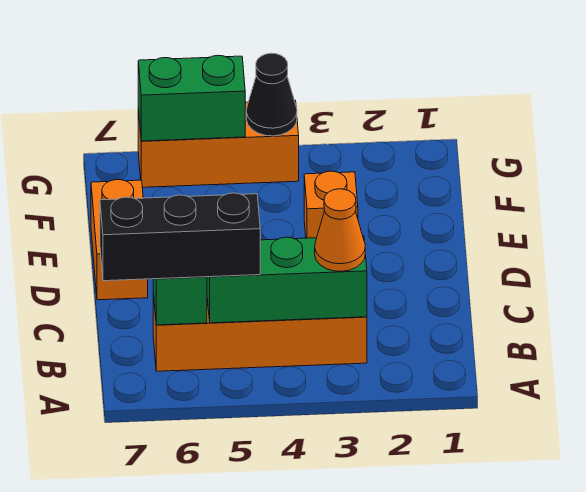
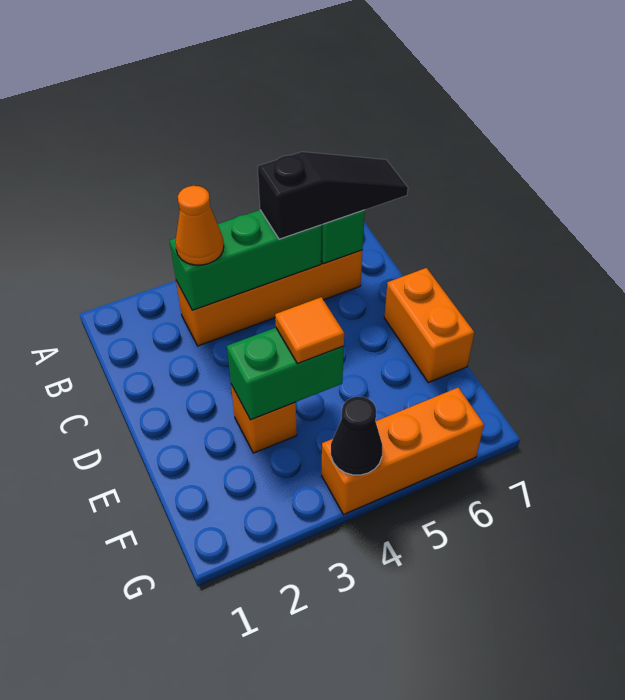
black brick B5:B7 level 3 -> black slope B5:B7 level 3 top 5
none -> orange tile E4 level 3
green brick G5:G6 level 2 -> green brick E3:E4 level 2

